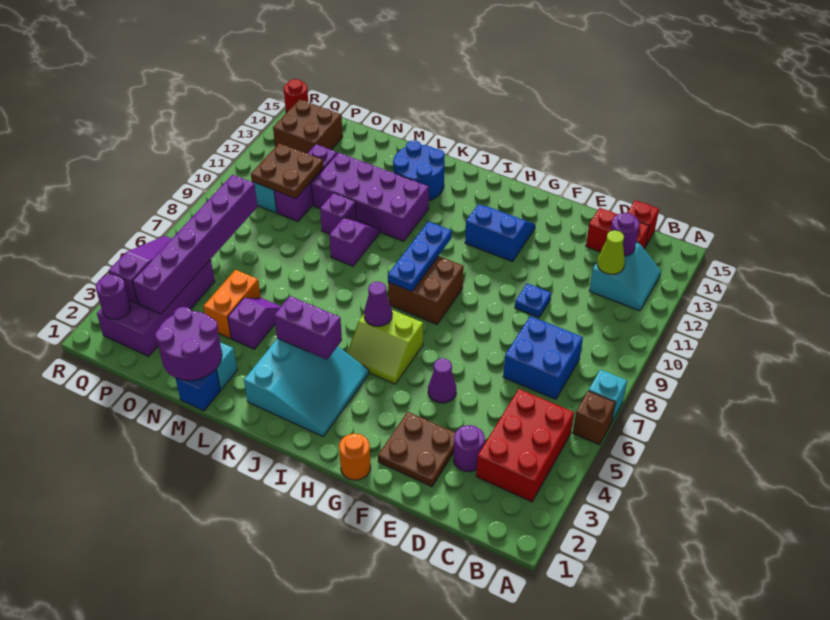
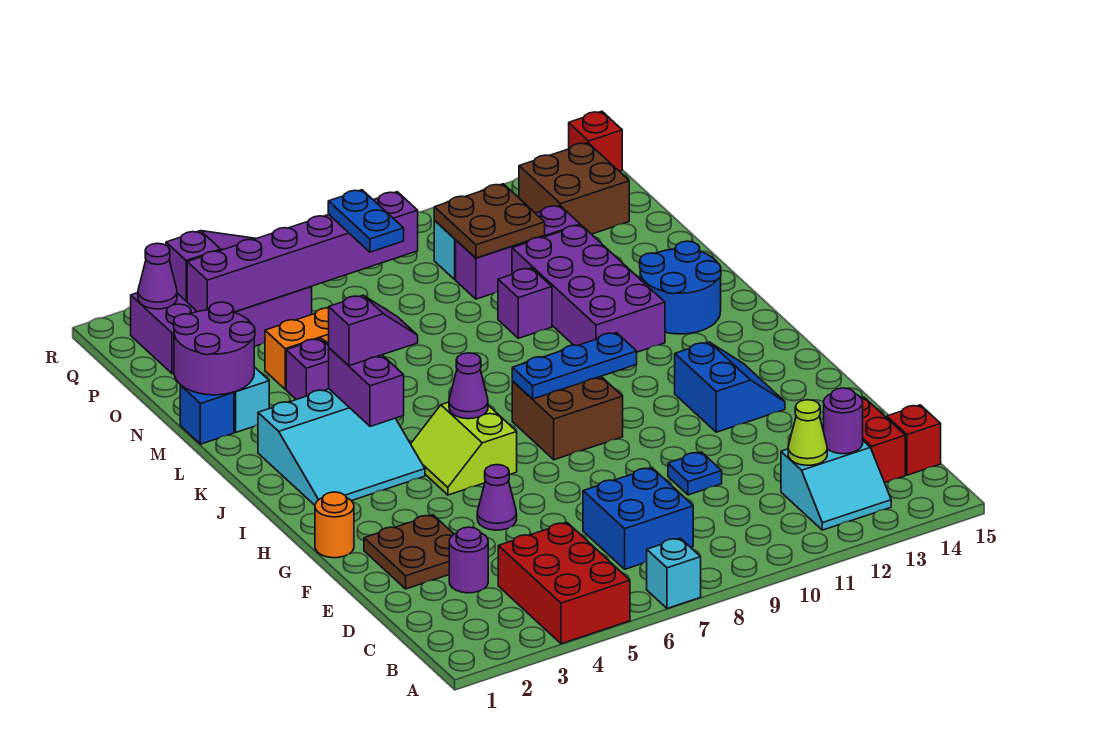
brown brick A6 level 1 -> none
red brick B3:C5 level 1 -> red brick A4:C5 level 1
purple slope L9:L10 level 1 top 9 -> purple slope K4:K5 level 3 top 4
none -> blue plate O7:P7 level 3
purple round brick Q2 level 2 -> purple cone Q2 level 2
red round brick R15 level 1 -> red brick R15 level 1

